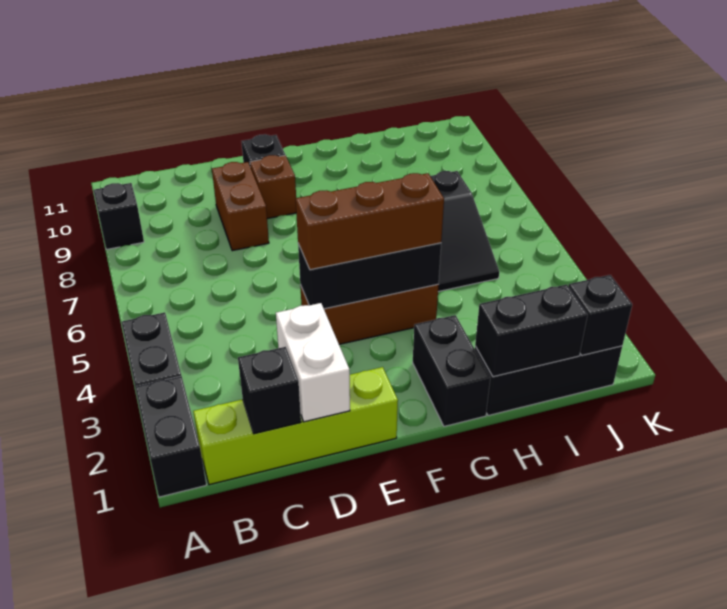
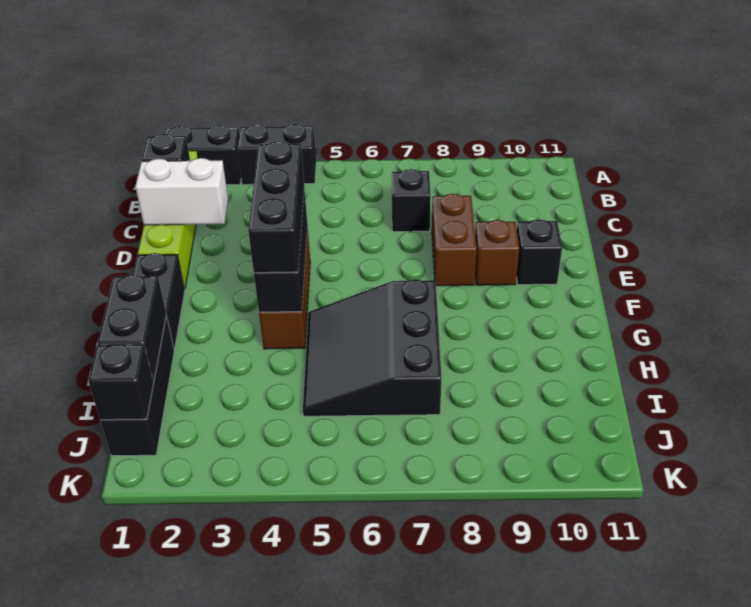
black brick A9 level 1 -> black brick C7 level 1
brown brick D8:D9 level 1 -> brown brick D8:E8 level 1
brown brick E4:G4 level 3 -> black brick E4:G4 level 3
black brick G1:G2 level 1 -> black brick F1:G1 level 1

